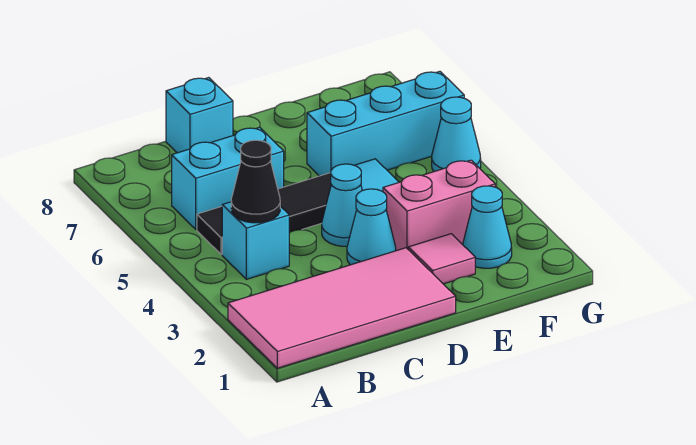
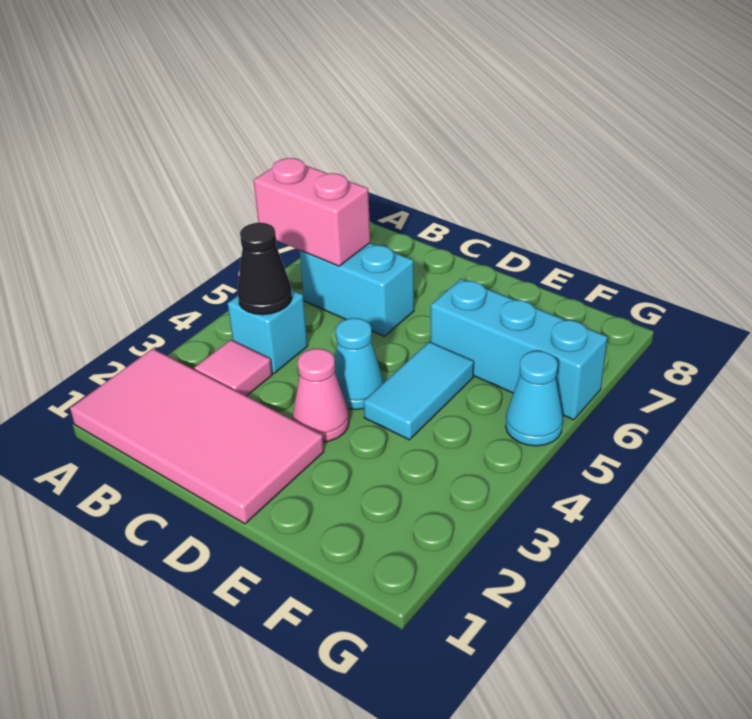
black tile B5:D5 level 1 -> none
cyan brick C8 level 1 -> none
cyan cone D3 level 1 -> pink cone D3 level 1
pink tile E2 level 1 -> pink tile B3 level 1
pink brick E3:F3 level 1 -> pink brick A6:B6 level 2
cyan cone F2 level 1 -> none

